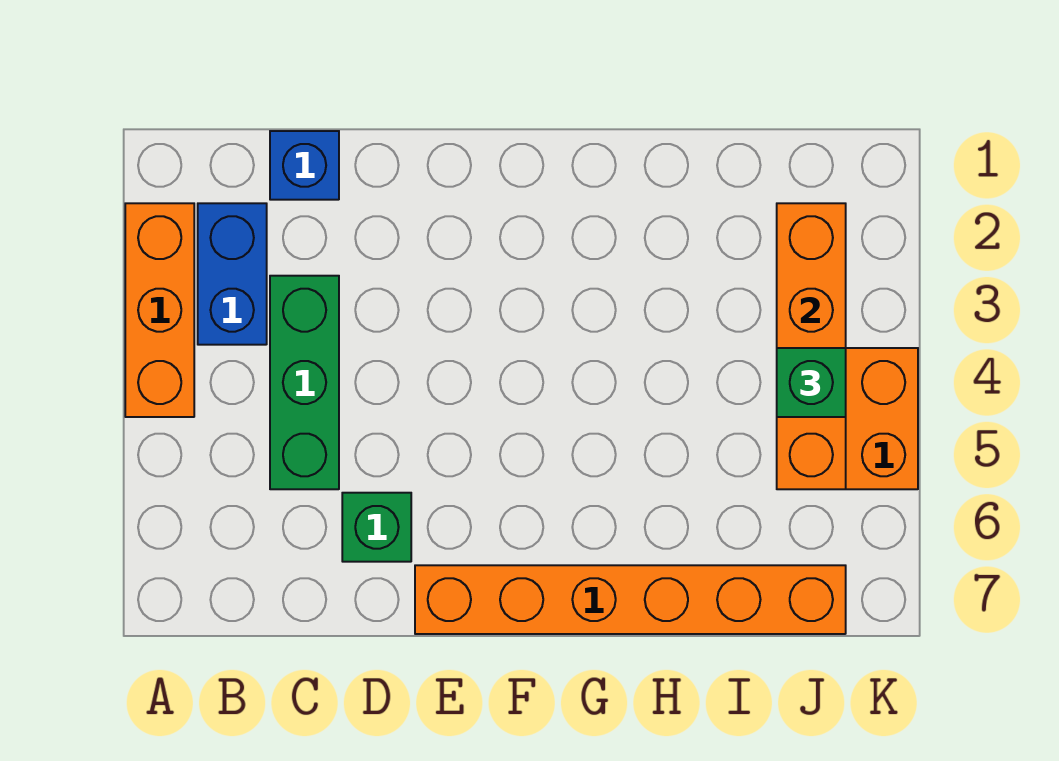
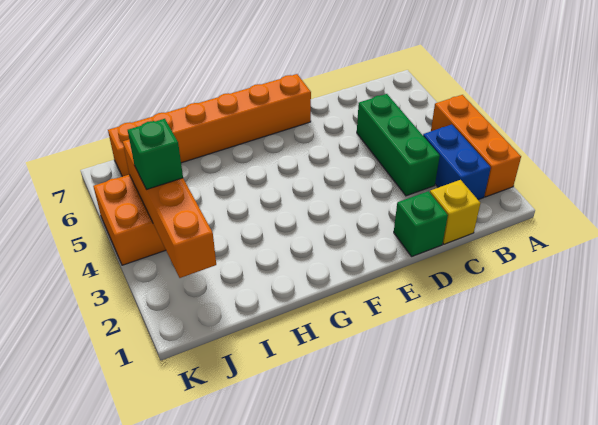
blue brick C1 level 1 -> yellow brick C1 level 1
green brick D6 level 1 -> green brick D1 level 1

